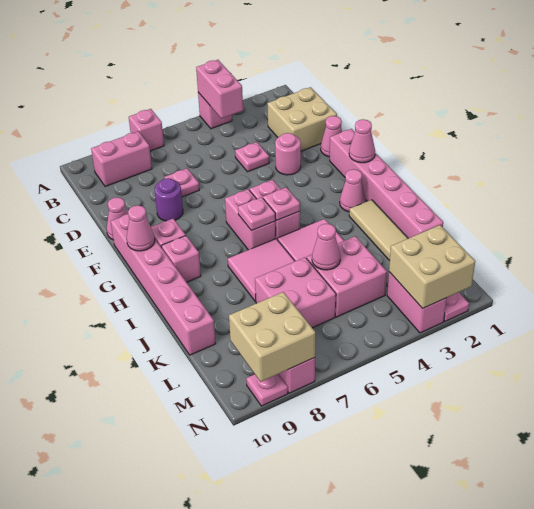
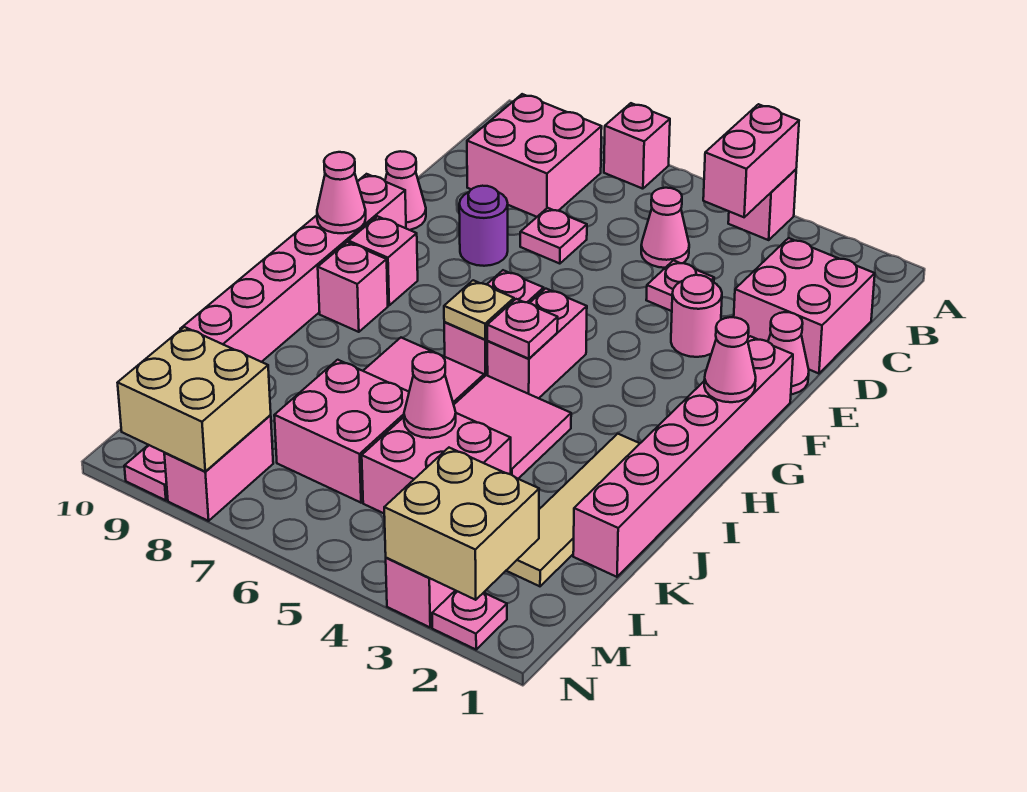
pink brick B8:B9 level 1 -> pink brick B8:C9 level 1
tan brick C1:D2 level 1 -> pink brick C1:D2 level 1
pink cone H2 level 1 -> pink cone C5 level 1
pink plate H6 level 2 -> tan plate H6 level 2

